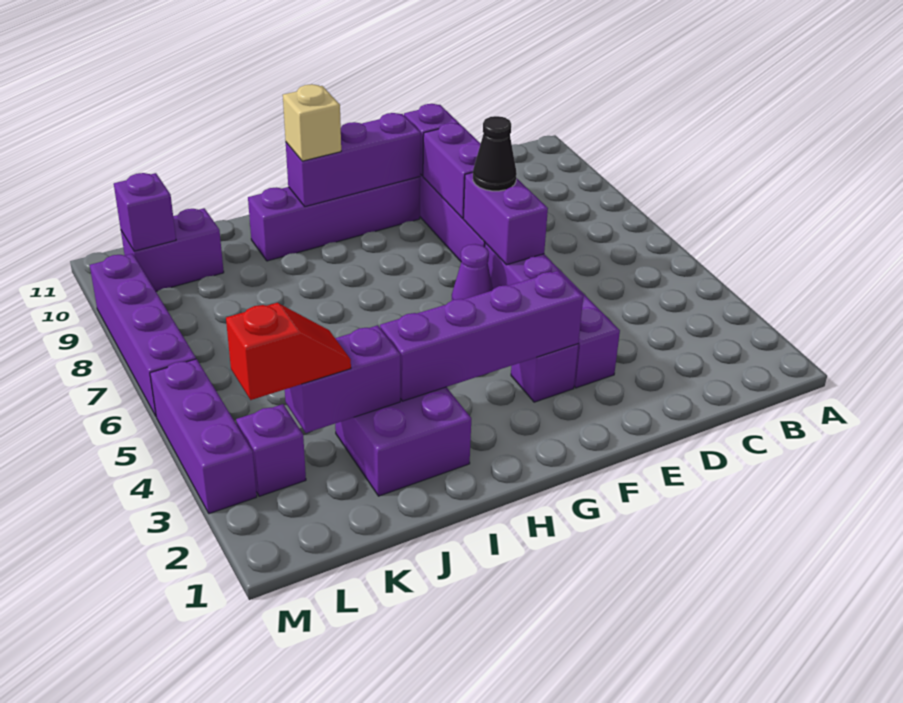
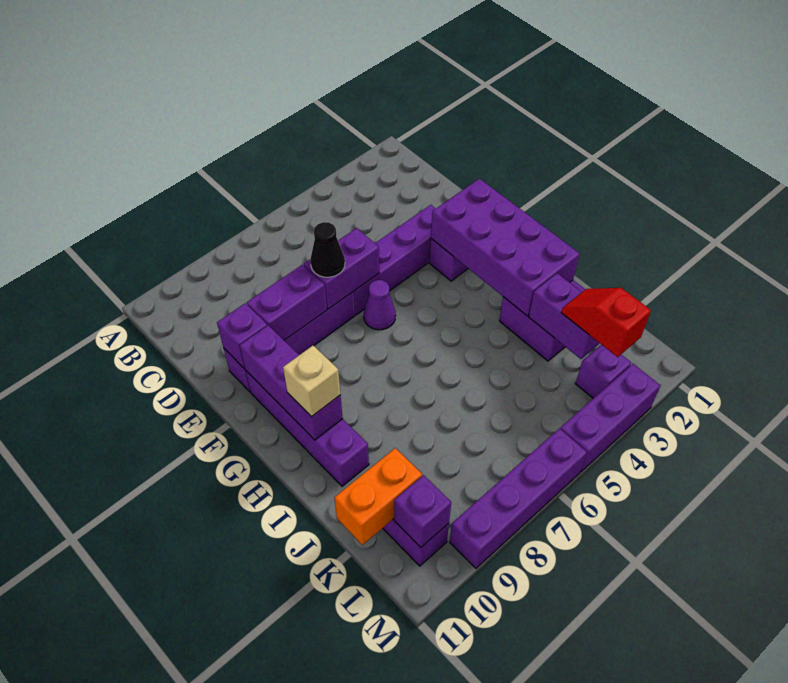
purple brick F3:I3 level 2 -> purple brick F2:I3 level 2
none -> orange brick K10:K11 level 2

